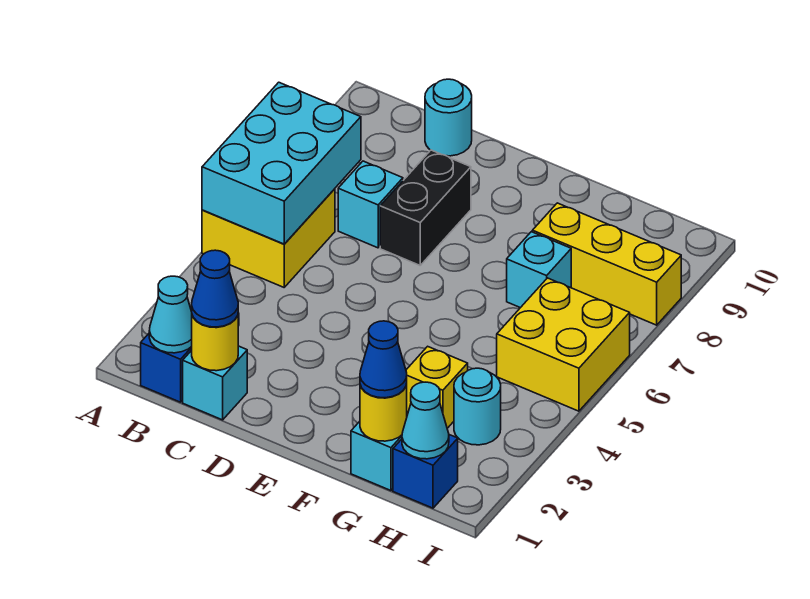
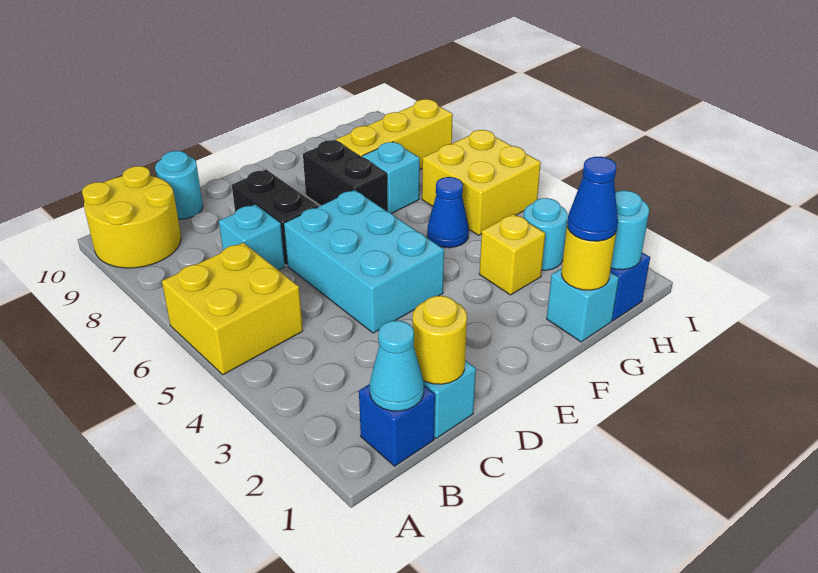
cyan brick A5:B7 level 2 -> cyan brick D4:E6 level 1
none -> yellow round brick A9:B10 level 1
blue cone C1 level 3 -> blue cone G5 level 1
none -> black brick F7:F8 level 1
cyan cone H1 level 2 -> cyan round brick H1 level 2

